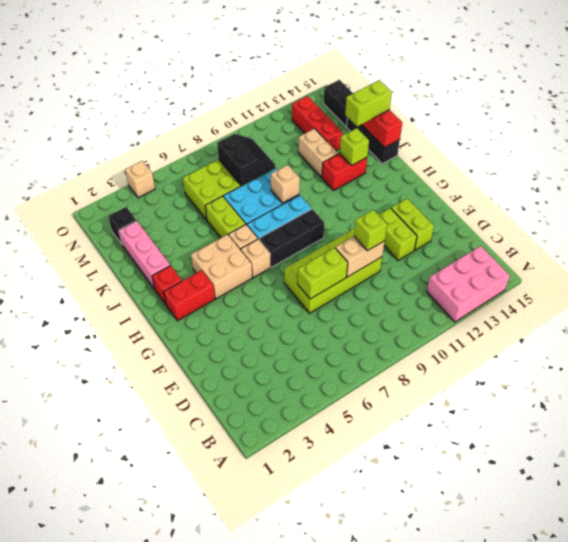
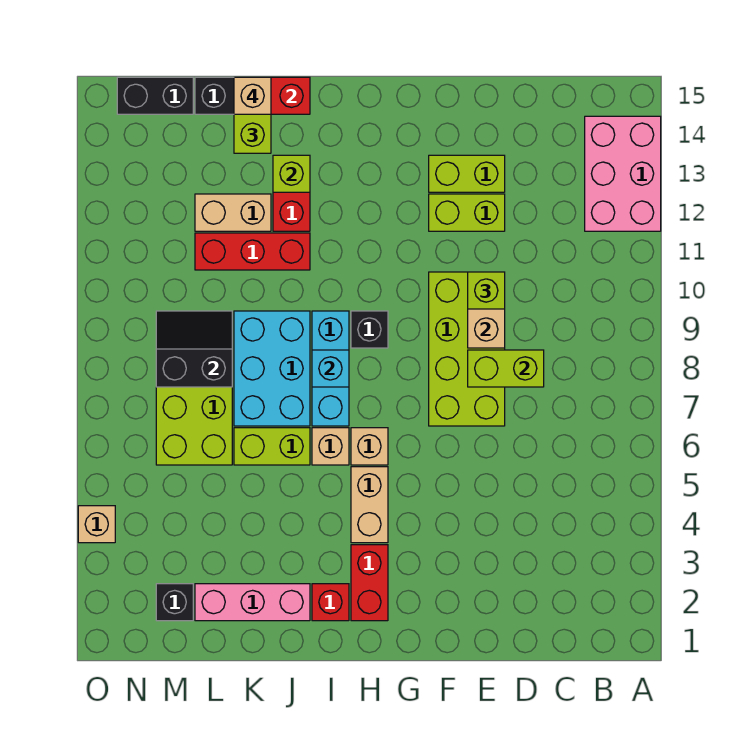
lime brick E7:E8 level 2 -> lime brick D8:E8 level 2
tan brick H4:I5 level 1 -> tan brick H4:H5 level 1
black brick H7:H9 level 1 -> black brick H9 level 1
none -> cyan brick I8 level 2
tan brick J9 level 2 -> tan brick K15 level 4
red brick L13:N13 level 1 -> red brick J11:L11 level 1

